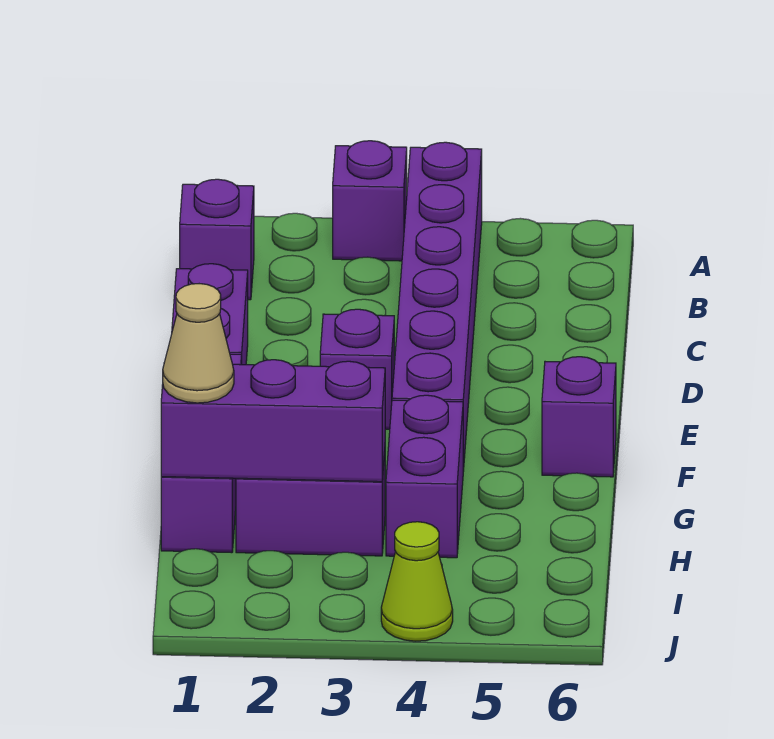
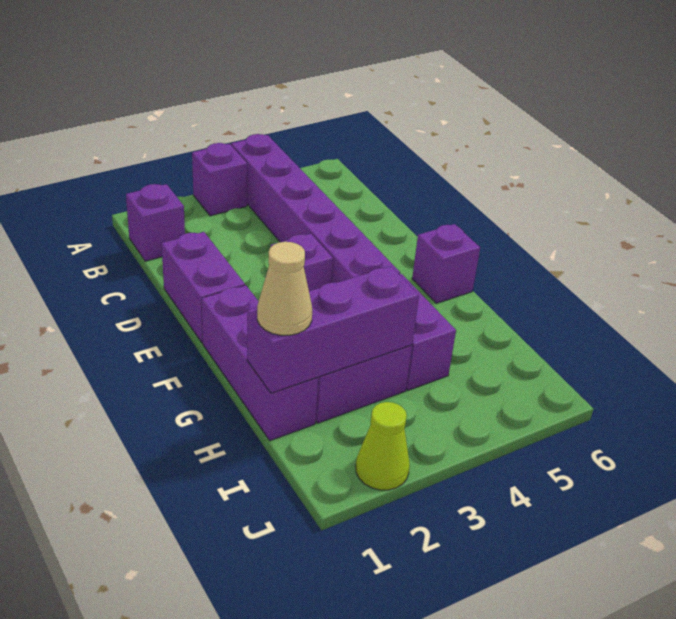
lime cone J4 level 1 -> lime cone J2 level 1

